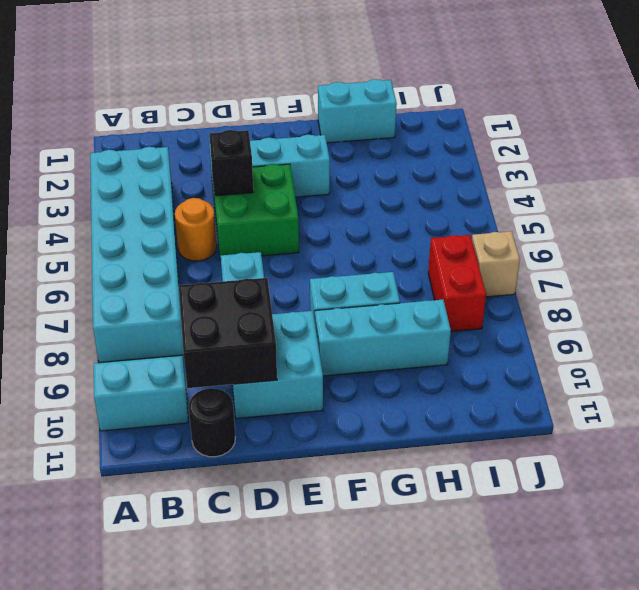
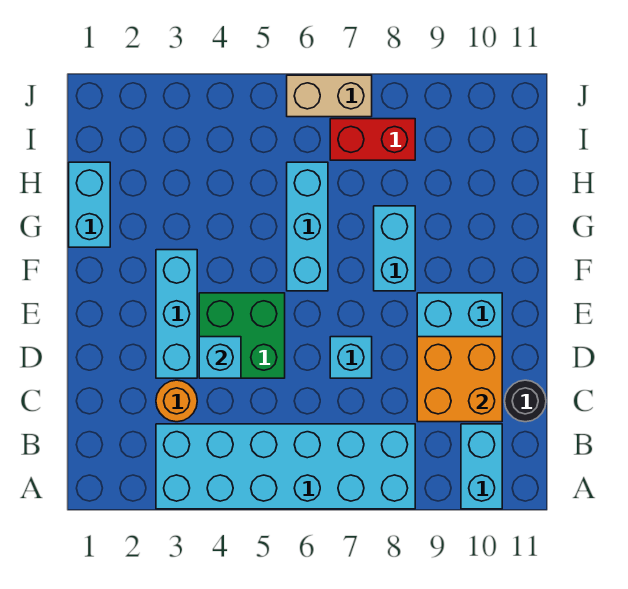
orange round brick C5 level 1 -> orange round brick C3 level 1
black brick C9:D10 level 2 -> orange brick C9:D10 level 2
black brick D4 level 2 -> cyan brick D4 level 2
cyan brick F9:H9 level 1 -> cyan brick F6:H6 level 1
tan brick J7 level 1 -> tan brick J6:J7 level 1

